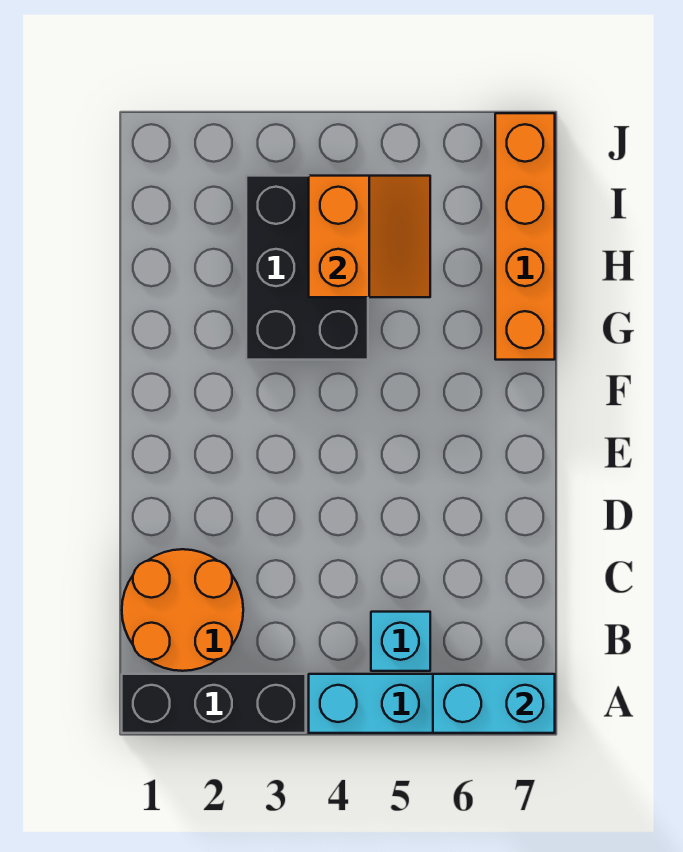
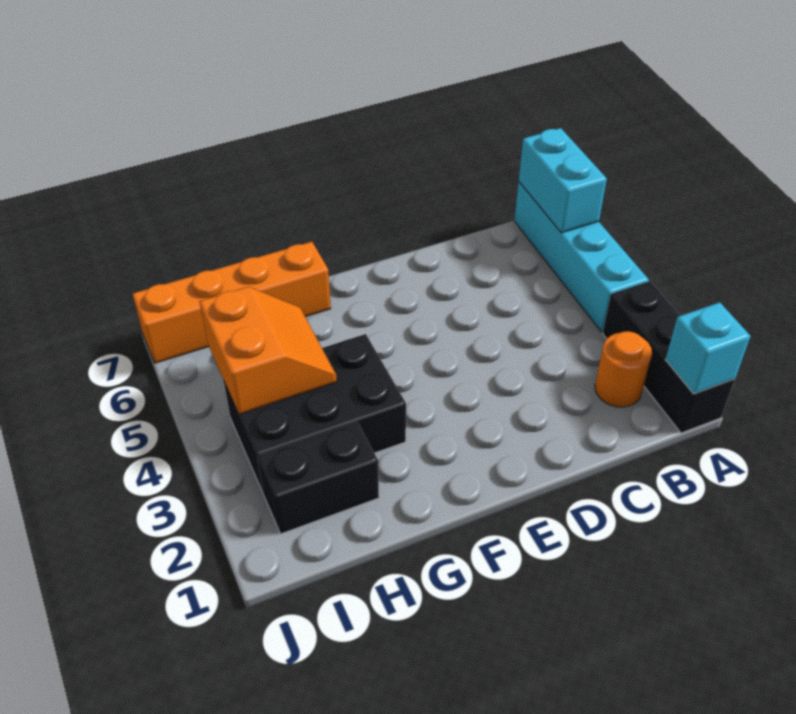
orange round brick B1:C2 level 1 -> orange round brick B2 level 1
cyan brick B5 level 1 -> cyan brick A1 level 2
none -> black brick H2:I2 level 1
orange slope H4:I5 level 2 top 4 -> orange slope H4:I5 level 2 top I

